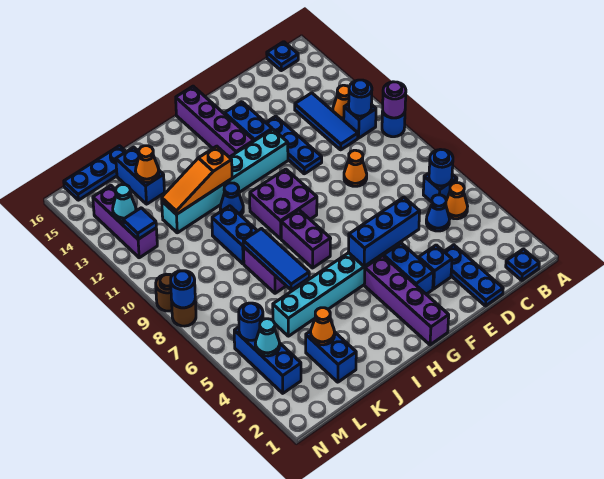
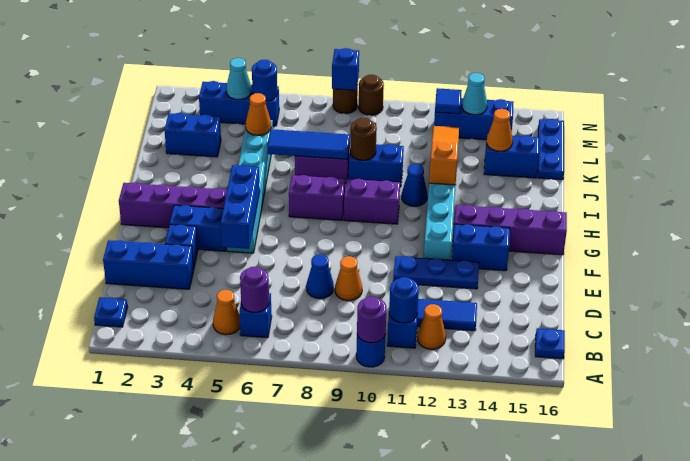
blue round brick B6 level 2 -> purple round brick B6 level 2
blue cone C5 level 1 -> blue cone D8 level 1
blue plate D1:D3 level 1 -> blue brick D1:D3 level 1
purple brick G9:H10 level 1 -> purple brick H9:H10 level 1
none -> brown round brick J9 level 2
orange cone K3 level 2 -> orange cone K5 level 2
purple brick M12:M14 level 1 -> blue brick M12:M14 level 1
blue round brick N8 level 2 -> blue brick N8 level 2

